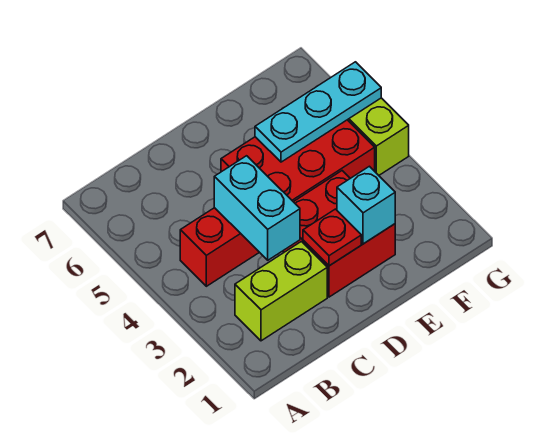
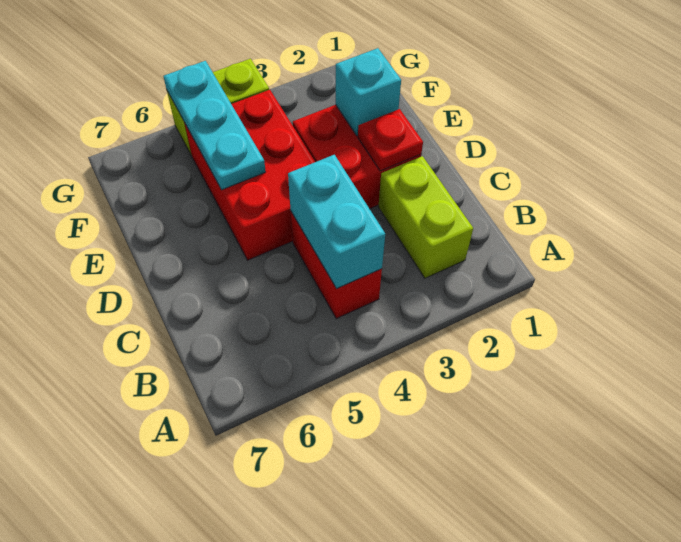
cyan brick C3:C4 level 2 -> cyan brick B4:C4 level 2

